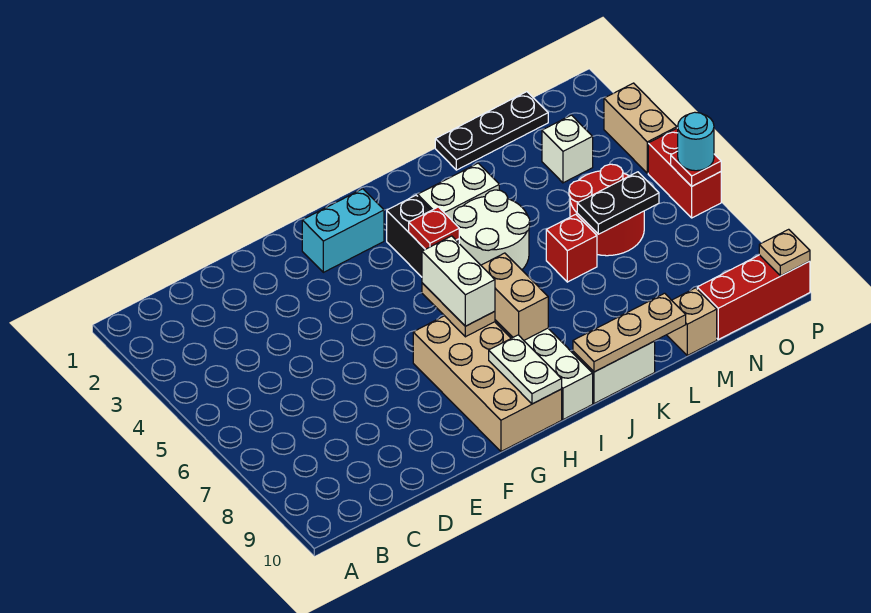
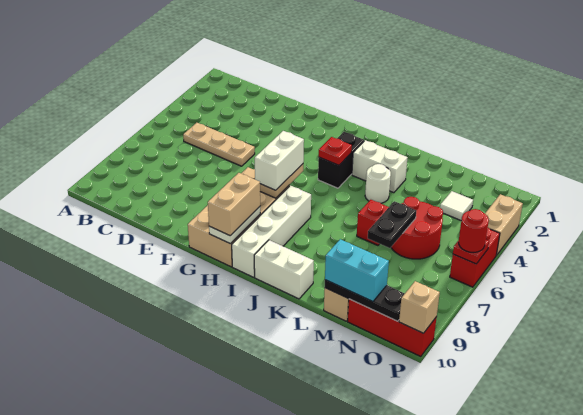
cyan brick G2:H2 level 1 -> cyan brick M10:N10 level 3
tan brick I7:I8 level 2 -> tan brick H9:H10 level 3
white round brick J4:K5 level 1 -> white round brick K4 level 1
tan plate J10:L10 level 2 -> tan plate C5:E5 level 1
black plate L1:N1 level 1 -> black plate M10:O10 level 2
black plate M6:N6 level 2 -> black plate M6:M7 level 2
white brick N3 level 1 -> white tile N3 level 1
cyan round brick P6 level 3 -> red round brick P6 level 3
tan plate P10 level 2 -> tan brick P10 level 2

